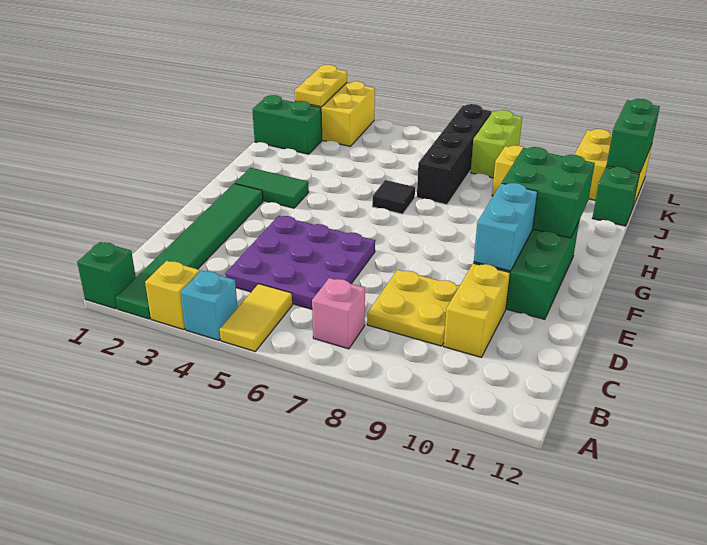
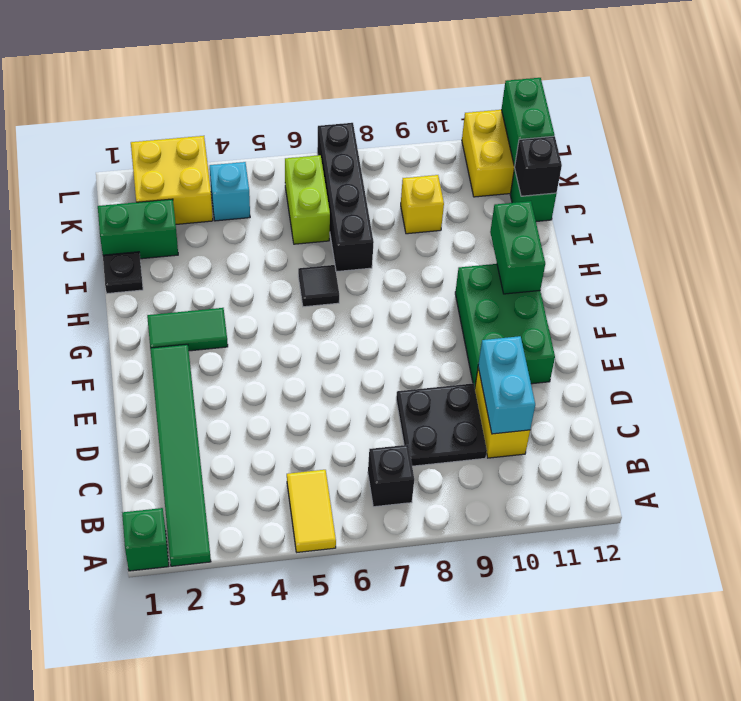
yellow brick A3 level 1 -> none
cyan brick A4 level 1 -> cyan brick K4 level 1
pink brick B7 level 1 -> black brick B7 level 1
purple plate C4:E6 level 1 -> none
yellow plate C8:D9 level 1 -> black plate C8:D9 level 1
cyan brick E10:F10 level 2 -> cyan brick C10:D10 level 2
green brick G10:H11 level 2 -> green brick G11:H11 level 2
none -> black plate I1 level 1
none -> black brick J12 level 2
yellow plate K2:L2 level 2 -> none
lime brick K8:L8 level 1 -> lime brick J6:K6 level 1

